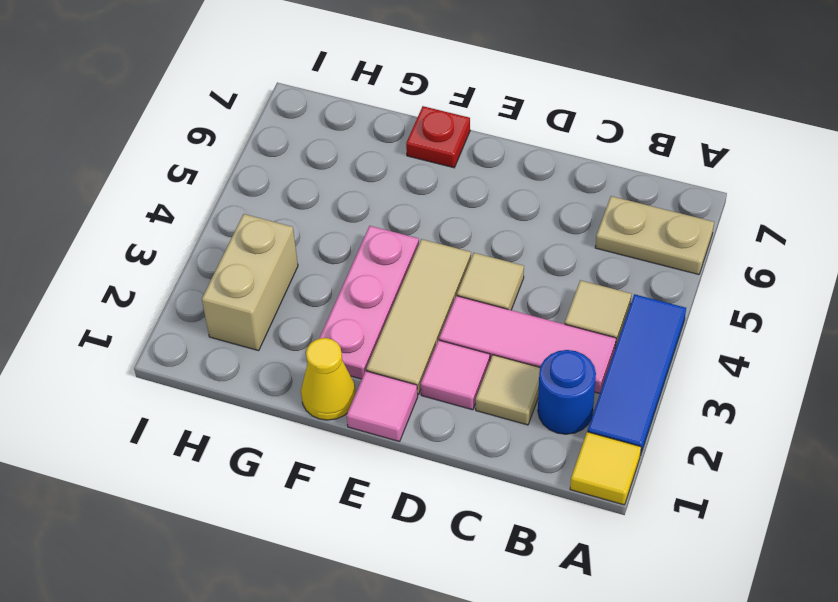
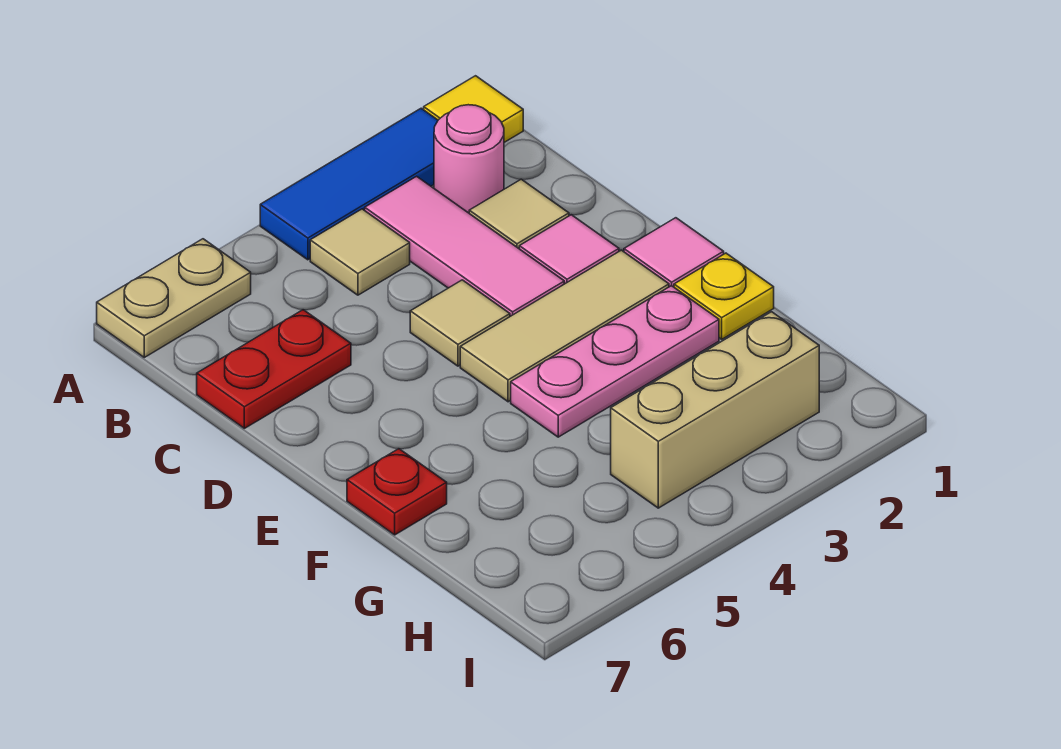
tan plate A6:B6 level 1 -> tan plate A6:A7 level 1
blue round brick B2 level 1 -> pink round brick B2 level 1
none -> red plate C6:C7 level 1
yellow cone F1 level 1 -> yellow plate F1 level 1
tan brick H2:H3 level 1 -> tan brick H2:H4 level 1

